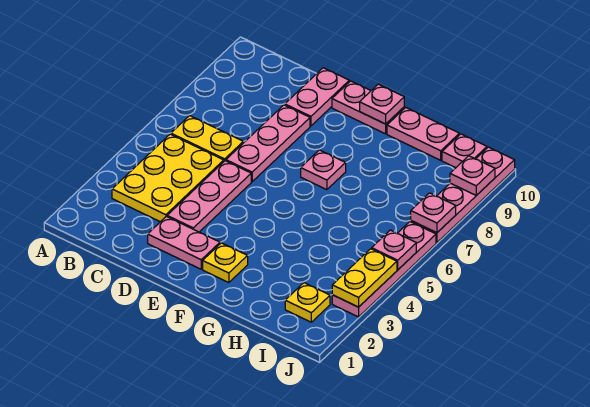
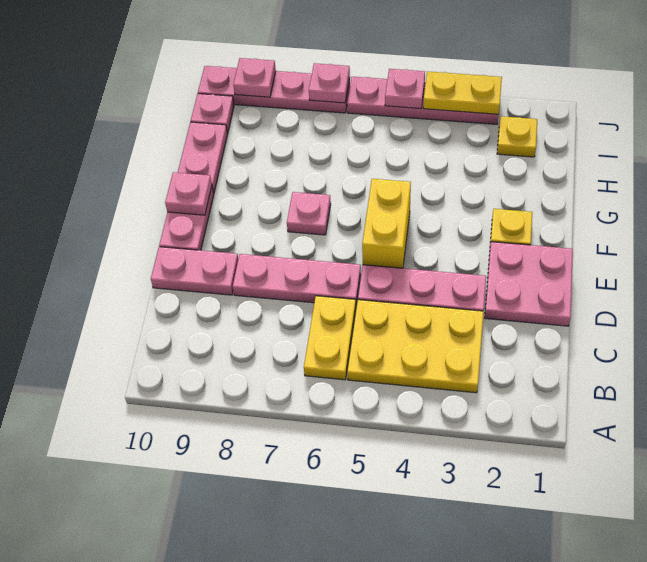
pink plate D2:E2 level 1 -> pink plate D1:E2 level 1
none -> yellow brick E5:F5 level 1

